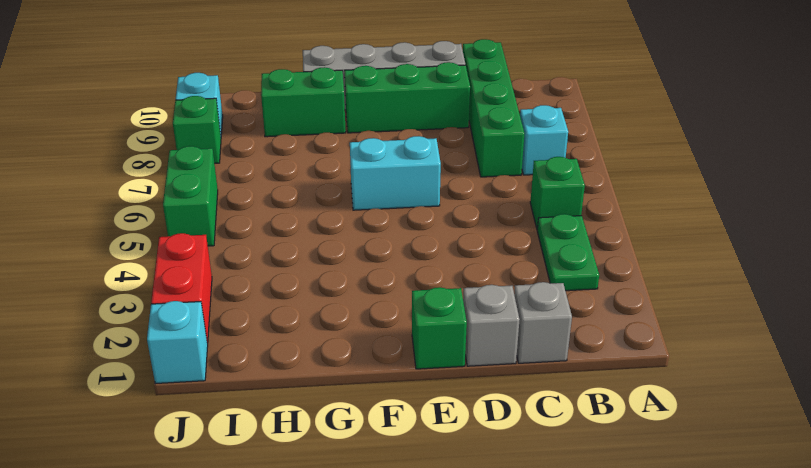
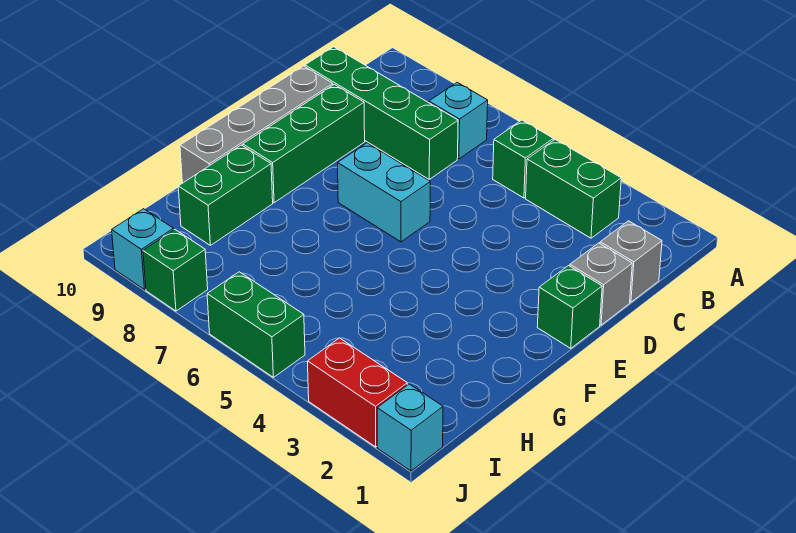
green plate B3:B4 level 1 -> green brick B3:B4 level 1
cyan brick E6:F6 level 1 -> cyan brick E6:E7 level 1

